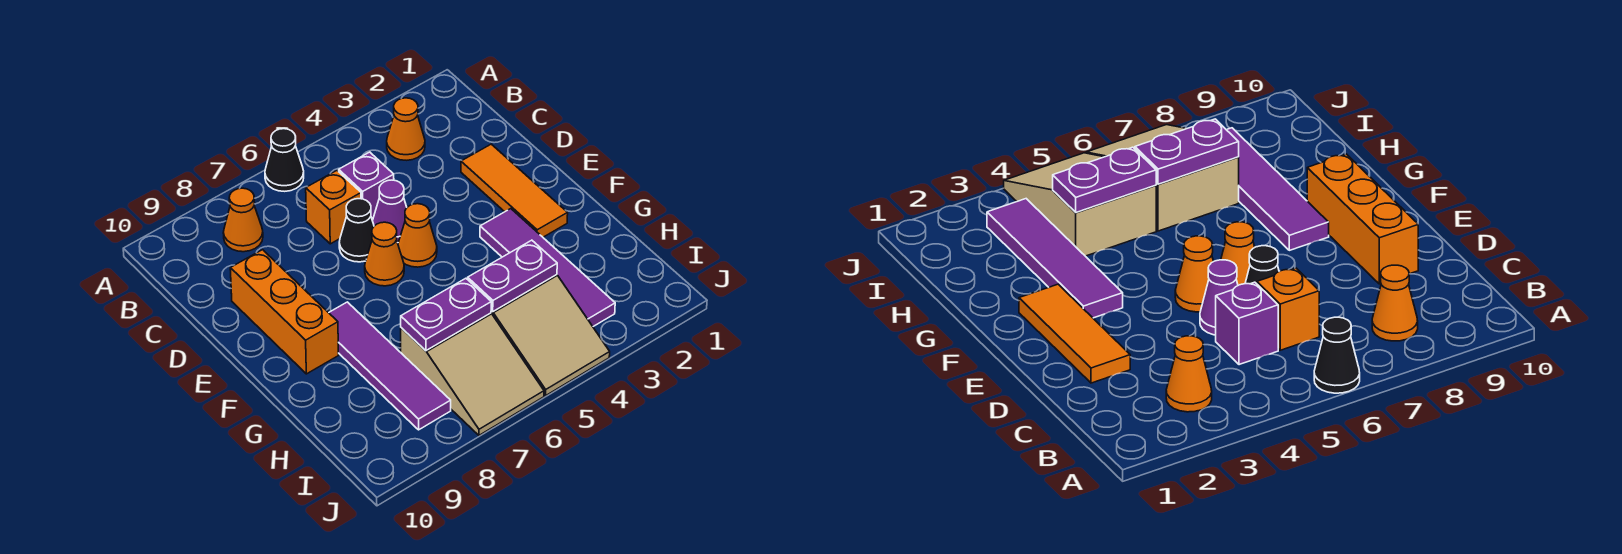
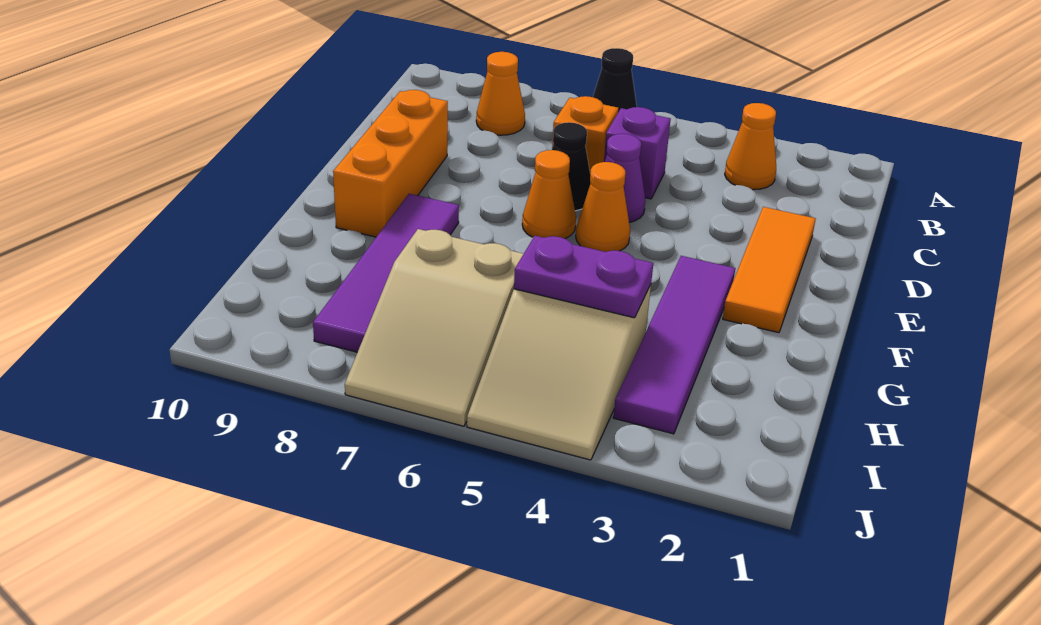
purple plate H6:H7 level 2 -> none

